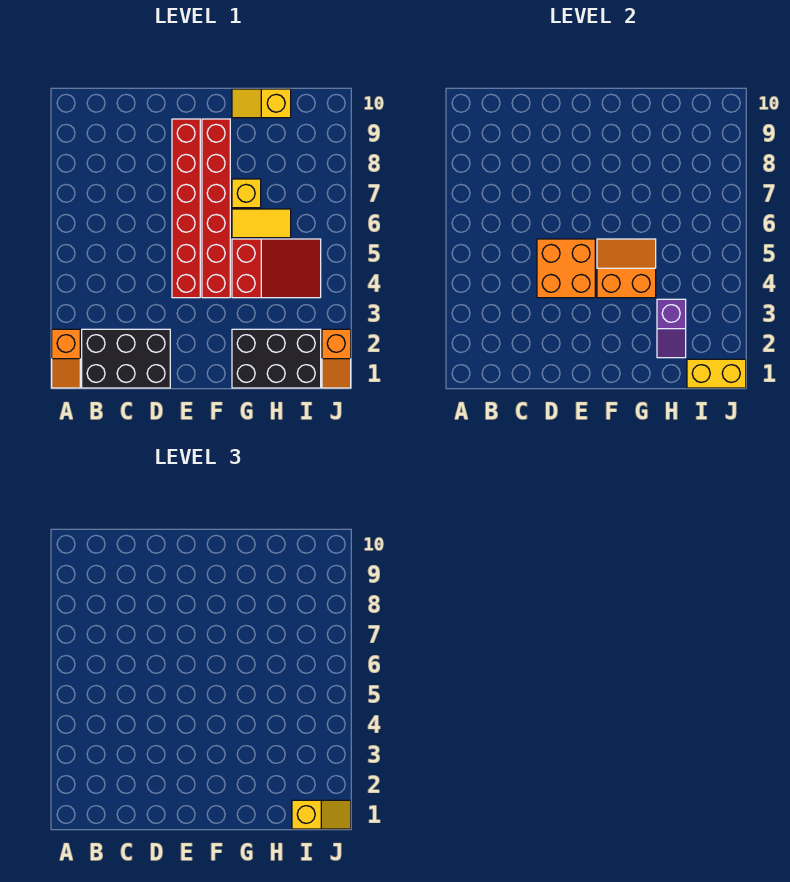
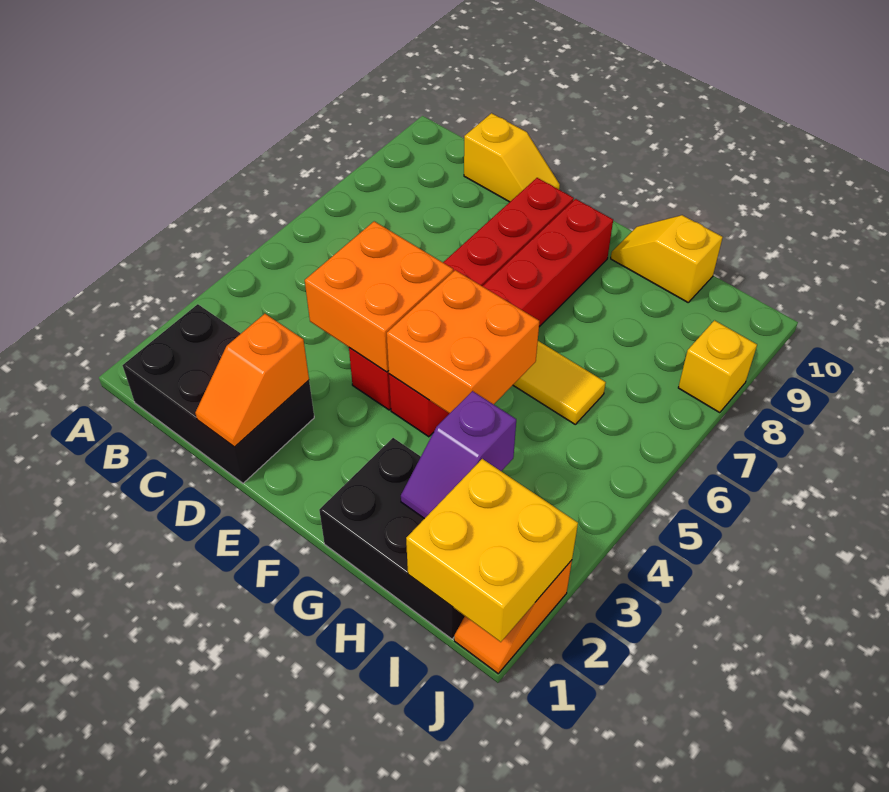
orange slope A1:A2 level 1 top 2 -> orange slope D1:D2 level 2 top 2
orange slope F4:G5 level 2 top 4 -> orange brick F4:G5 level 2
red slope G4:I5 level 1 top G -> none
yellow brick G7 level 1 -> yellow brick J8 level 1
yellow brick I1:J1 level 2 -> yellow brick I1:J2 level 2
yellow slope I1:J1 level 3 top I -> yellow slope C10:D10 level 1 top C

